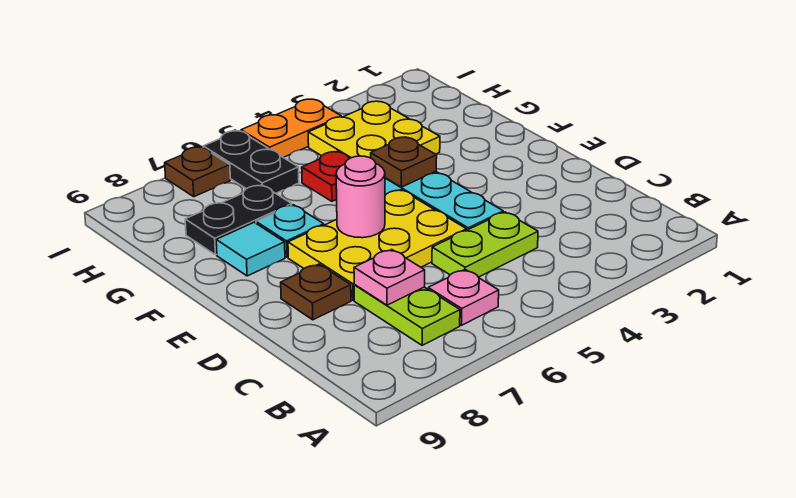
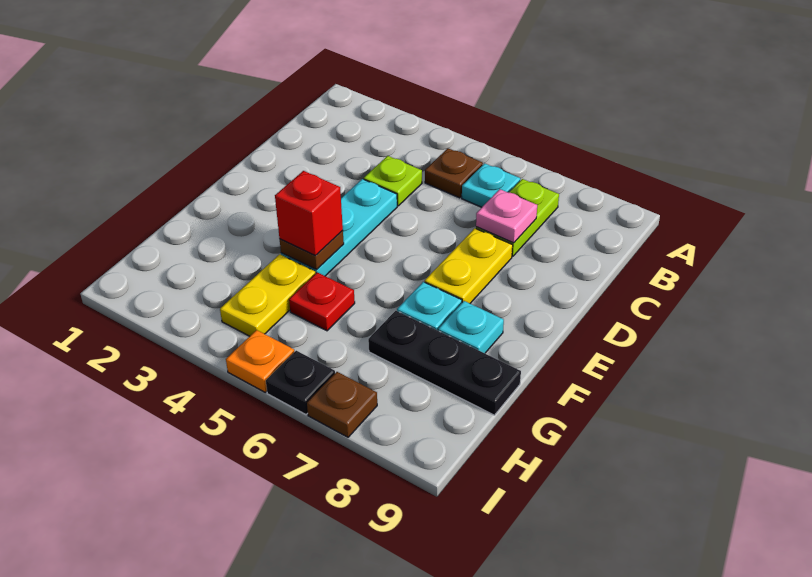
pink plate B6 level 1 -> cyan plate B6 level 1
lime plate C4:C5 level 1 -> lime plate C4 level 1
yellow plate D5:E7 level 1 -> yellow plate D7:E7 level 1
brown plate D8 level 1 -> brown plate B5 level 1
pink round brick E6 level 2 -> none
none -> red brick F4 level 3
cyan tile F8 level 1 -> cyan plate F8 level 1
yellow plate G3:H4 level 1 -> yellow plate G4:H4 level 1
black plate G7:G8 level 1 -> black plate G7:G9 level 1
black plate H6:I6 level 1 -> black plate I6 level 1
orange plate I4:I5 level 1 -> orange plate I5 level 1

